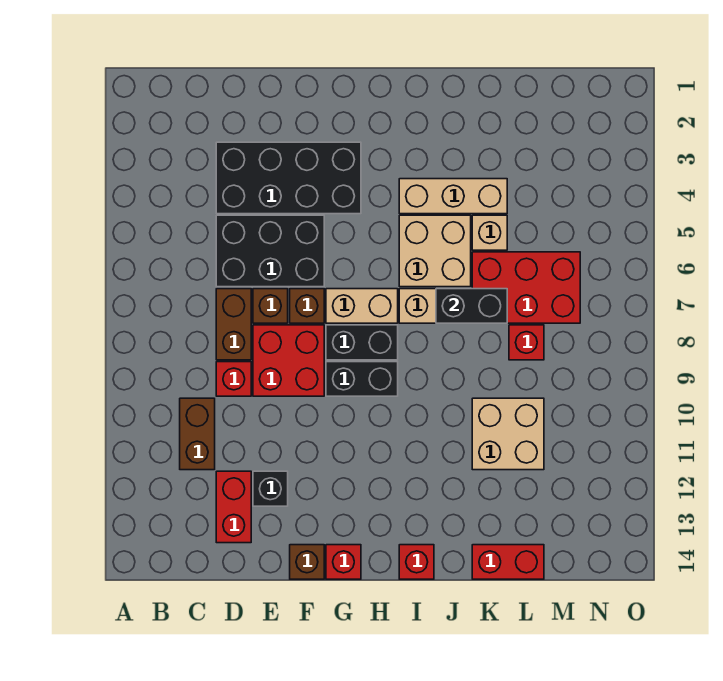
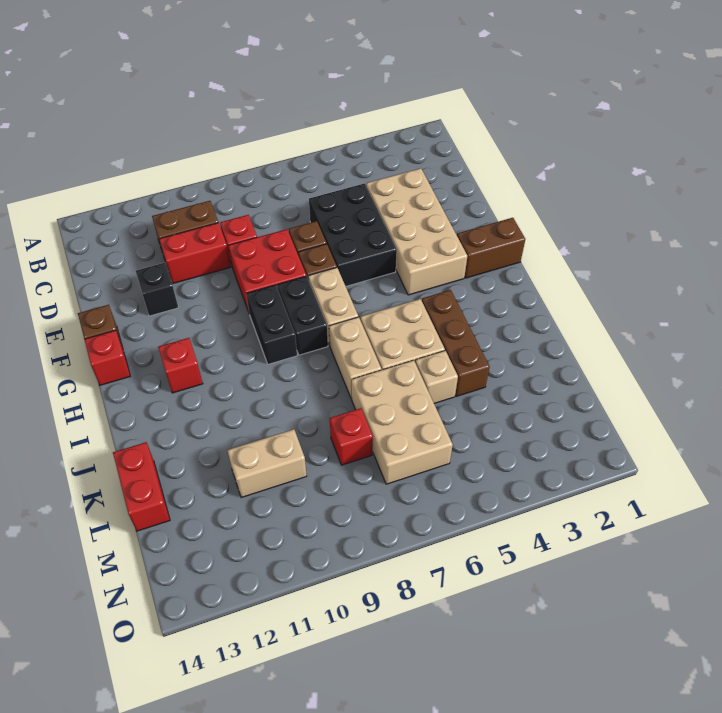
black brick D3:G4 level 1 -> tan brick D3:G4 level 1
brown brick D7:D8 level 1 -> brown brick G1:G2 level 1
red brick D12:D13 level 1 -> red brick D10:D11 level 1
tan brick I4:K4 level 1 -> brown brick I4:K4 level 1
red brick I14 level 1 -> red brick H12 level 1
black brick J7:K7 level 2 -> none
red brick K6:M7 level 1 -> tan brick K6:M7 level 1
tan brick K10:L11 level 1 -> tan brick L10:L11 level 1

